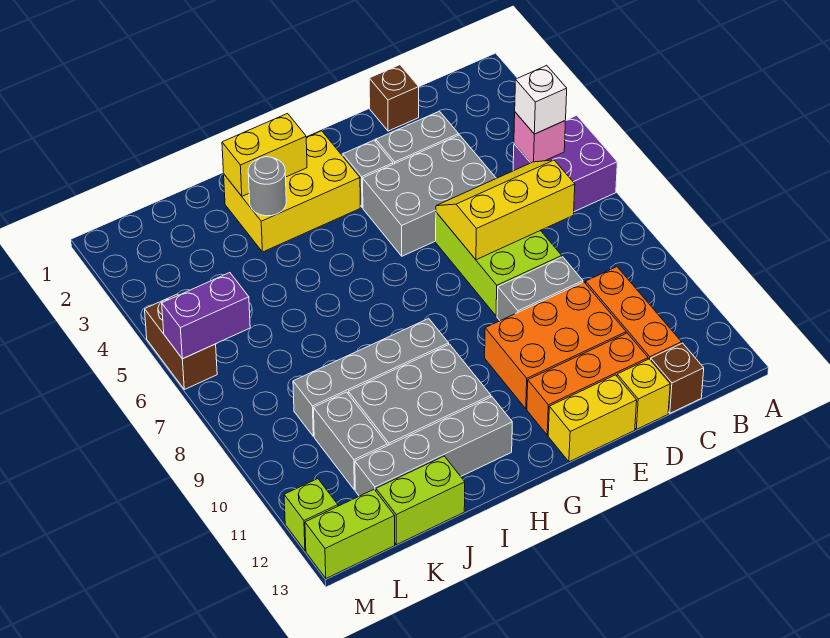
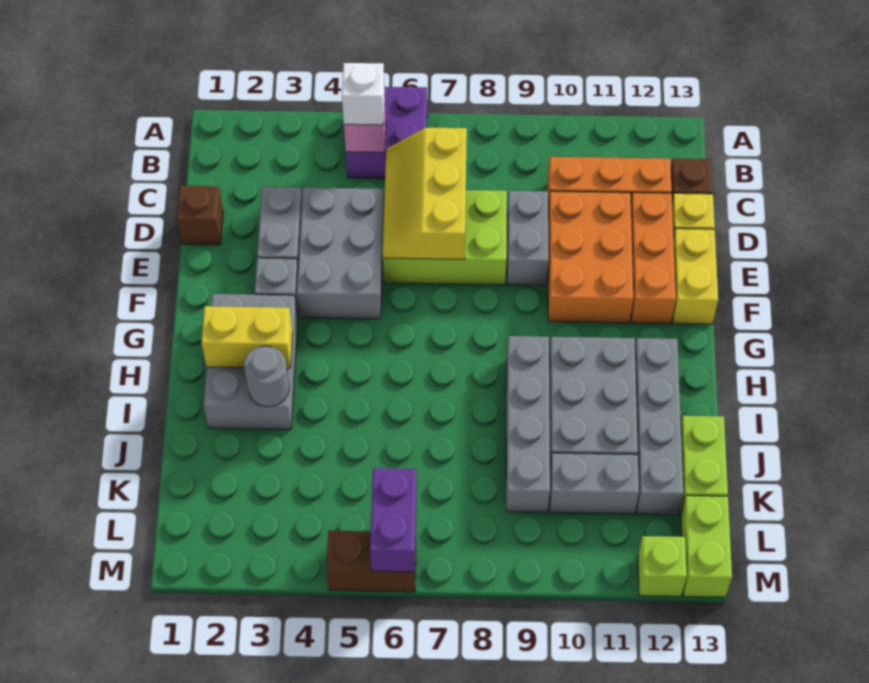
yellow brick G2:I3 level 1 -> grey brick G2:I3 level 1
yellow brick H2:I2 level 2 -> yellow brick H2:H3 level 2

